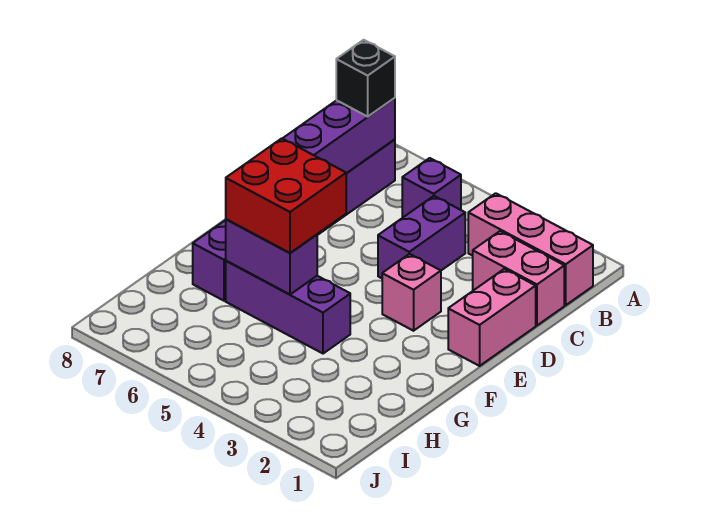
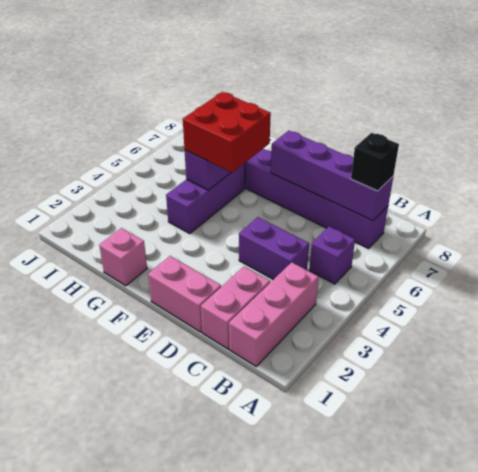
pink brick E3 level 1 -> pink brick G1 level 1

